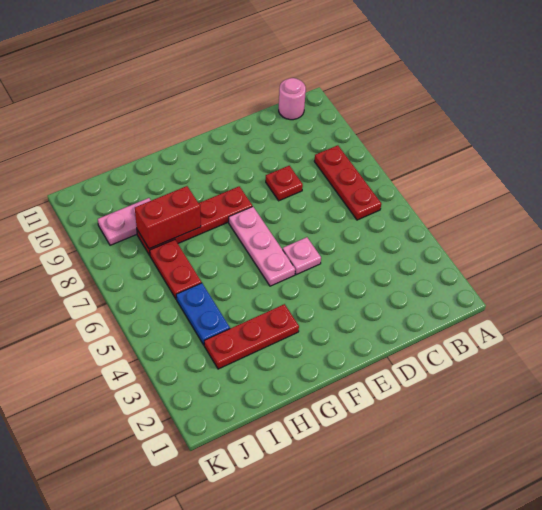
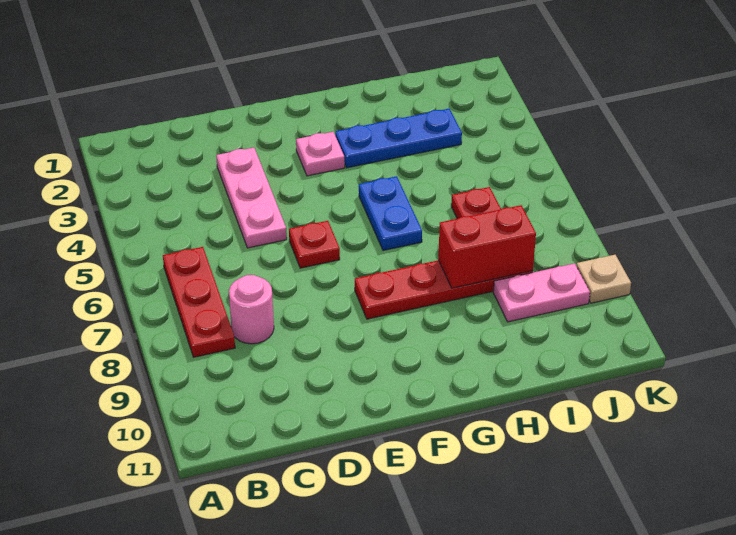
pink round brick B11 level 1 -> pink round brick C8 level 1
red plate D8 level 1 -> red plate E6 level 1
pink plate E5 level 1 -> pink plate F3 level 1
pink plate F5:F7 level 1 -> pink plate D3:D5 level 1
red plate G3:I3 level 1 -> blue plate G3:I3 level 1
blue plate I4:I5 level 1 -> blue plate G5:G6 level 1
none -> tan plate K9 level 1

